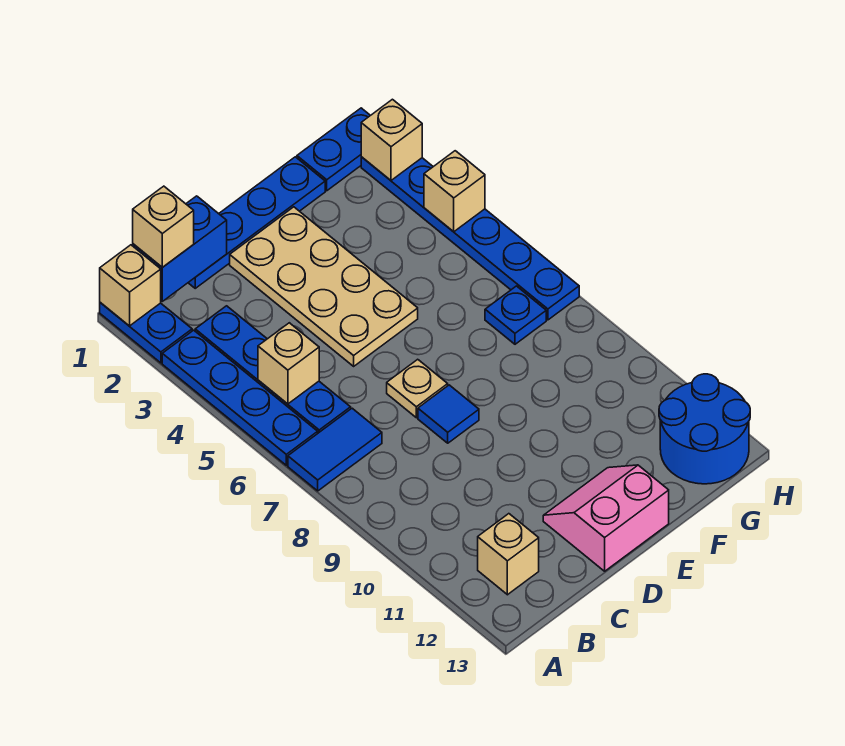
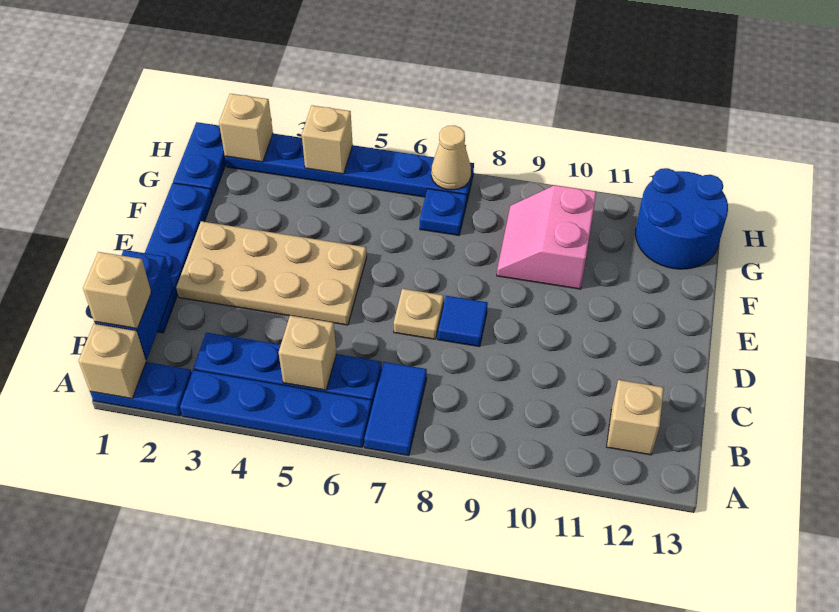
pink slope D12:E13 level 1 top 13 -> pink slope F9:G10 level 1 top 10
none -> tan cone H7 level 2

